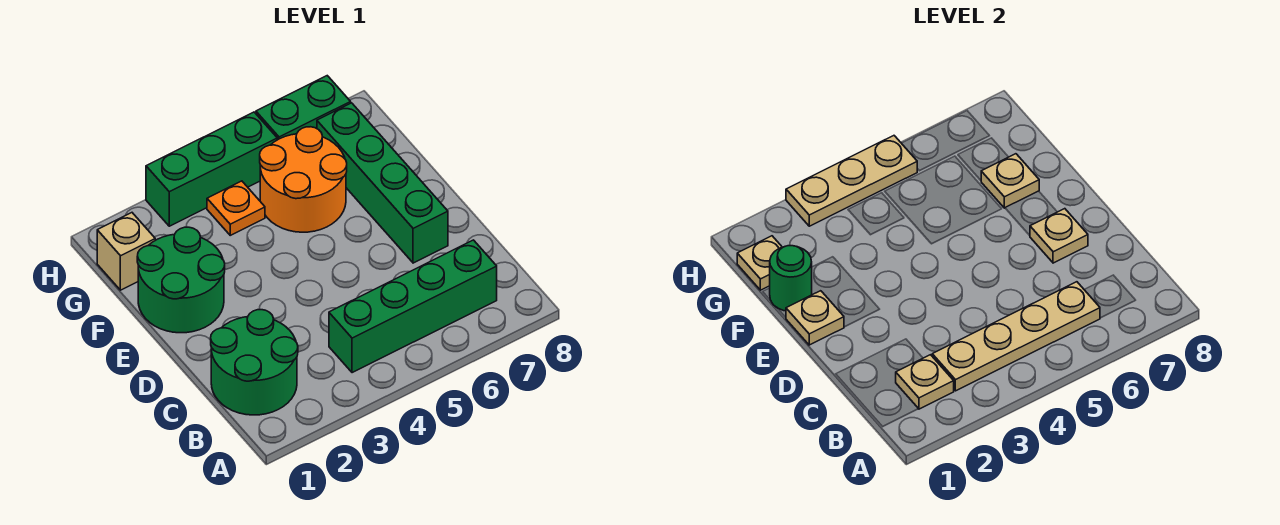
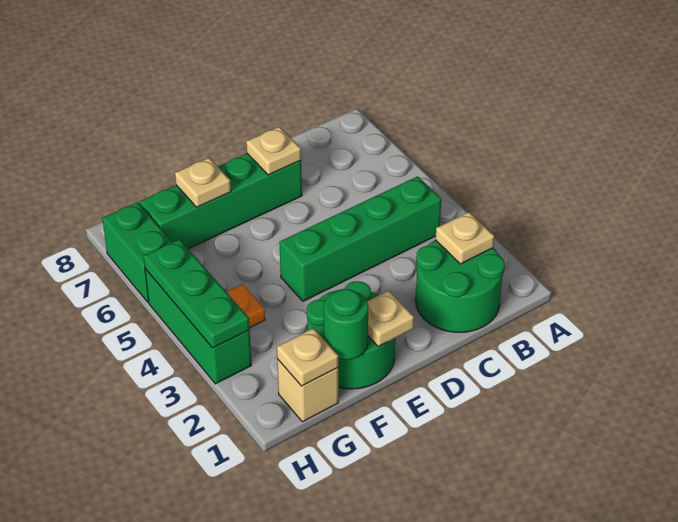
tan plate B3:B6 level 2 -> none
green brick B4:B7 level 1 -> green brick B4:E4 level 1
orange round brick F5:G6 level 1 -> none
tan plate H3:H5 level 2 -> green plate H3:H5 level 2

